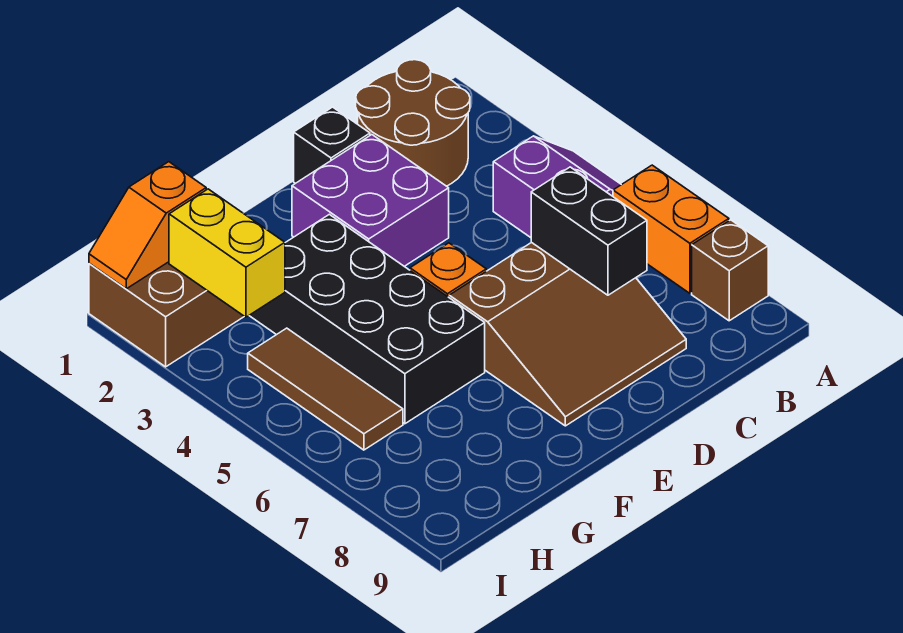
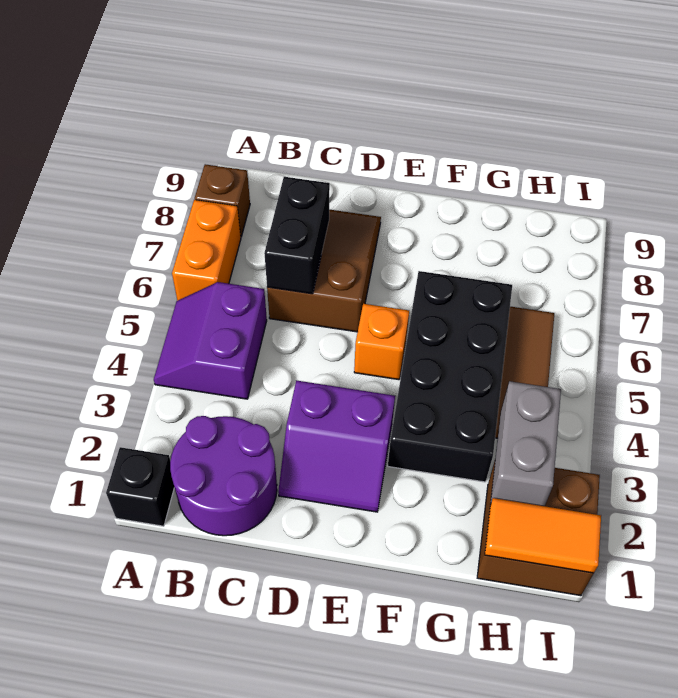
brown round brick B1:C2 level 1 -> purple round brick B1:C2 level 1
brown slope C6:E8 level 1 top 6 -> brown slope C6:D8 level 1 top 6
black brick D1 level 1 -> black brick A1 level 1
purple brick D2:E3 level 1 -> purple slope D2:E3 level 1 top 3
orange slope H1:I1 level 2 top H -> orange tile H1:I1 level 2
yellow brick H2:H3 level 2 -> grey brick H2:H3 level 2

